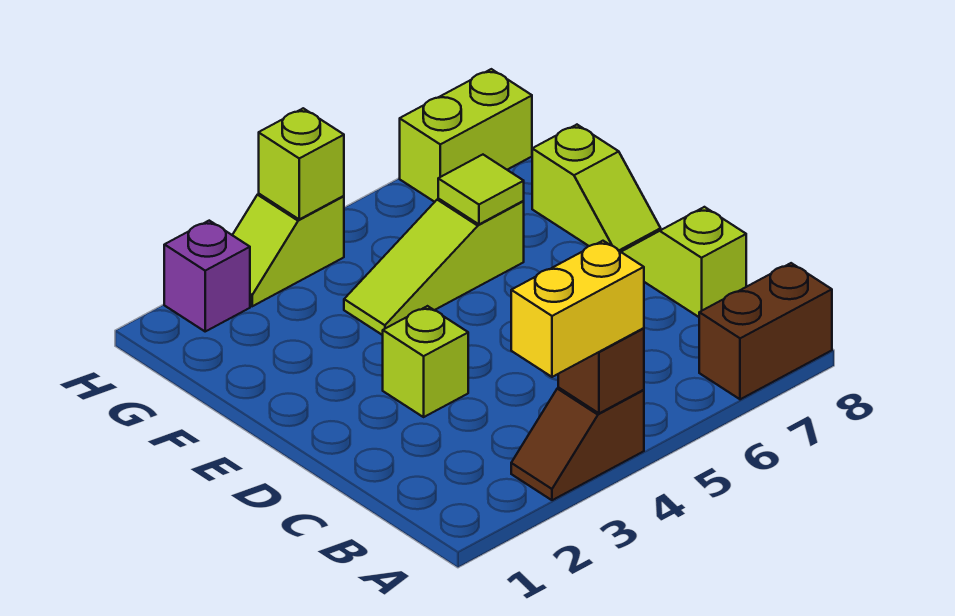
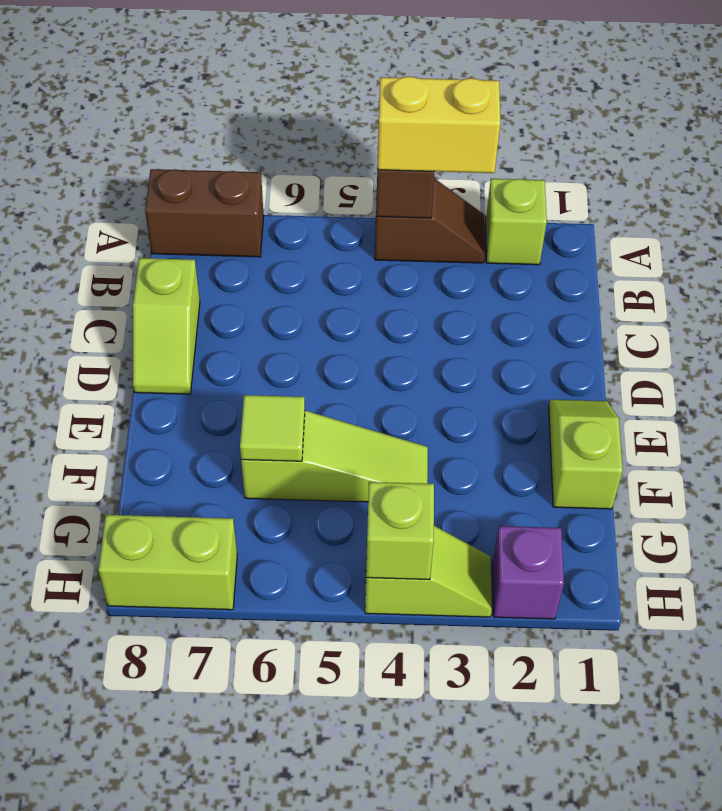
lime brick D3 level 1 -> lime brick A2 level 1
lime slope E8:F8 level 1 top F -> lime slope E1:F1 level 1 top F

